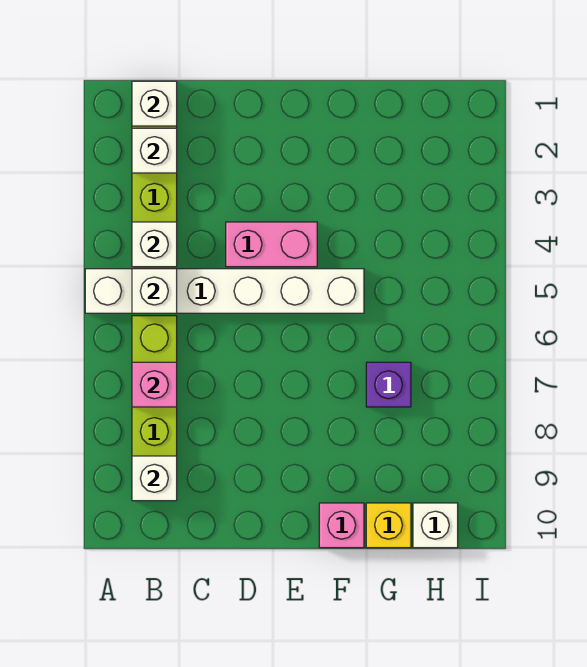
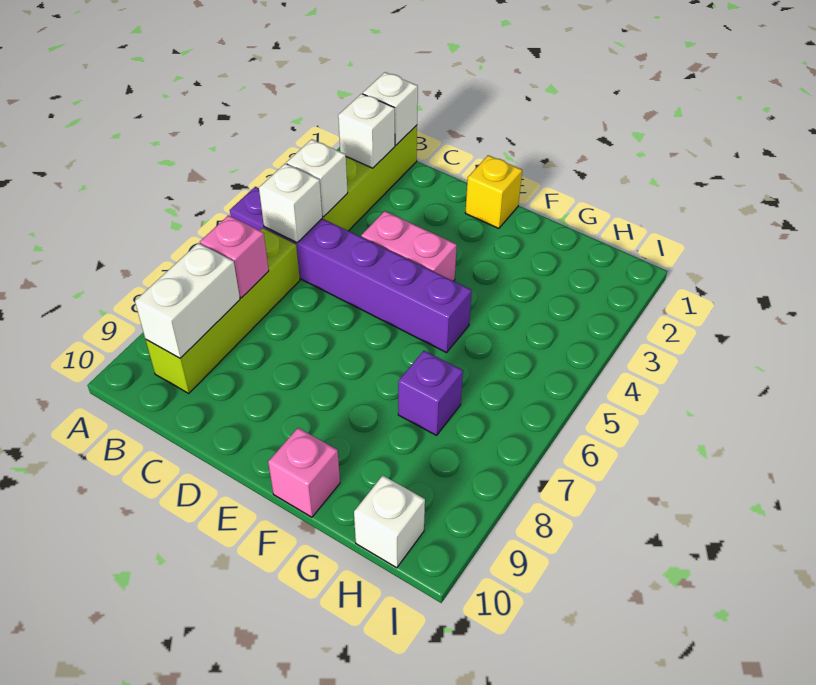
white brick A5:F5 level 1 -> purple brick A5:F5 level 1
white brick B9 level 2 -> white brick B8:B9 level 2
yellow brick G10 level 1 -> yellow brick E1 level 1

